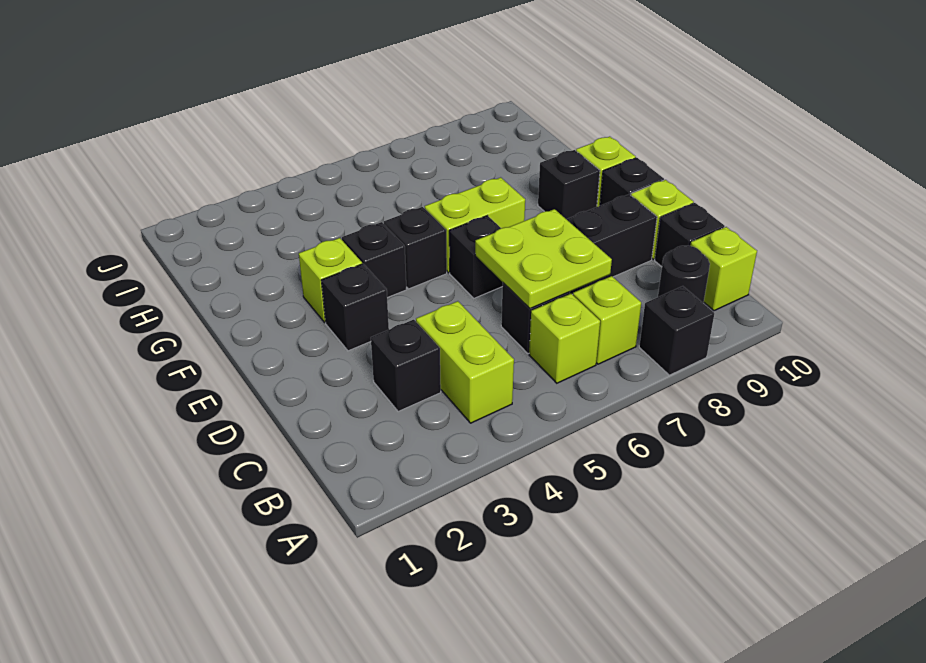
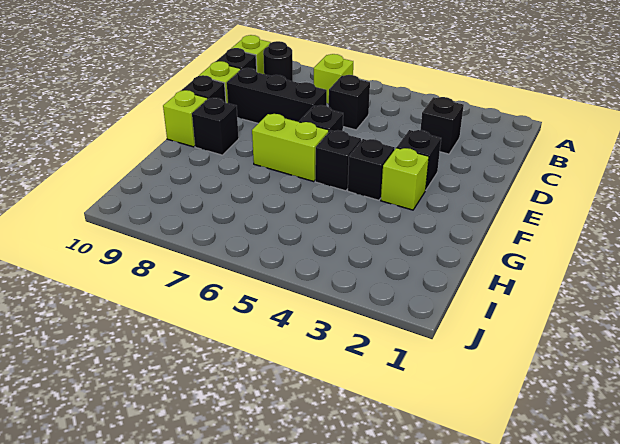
black brick A8 level 1 -> none
lime brick B4:C4 level 1 -> none
lime brick B6 level 1 -> none
lime plate C6:D7 level 2 -> none

